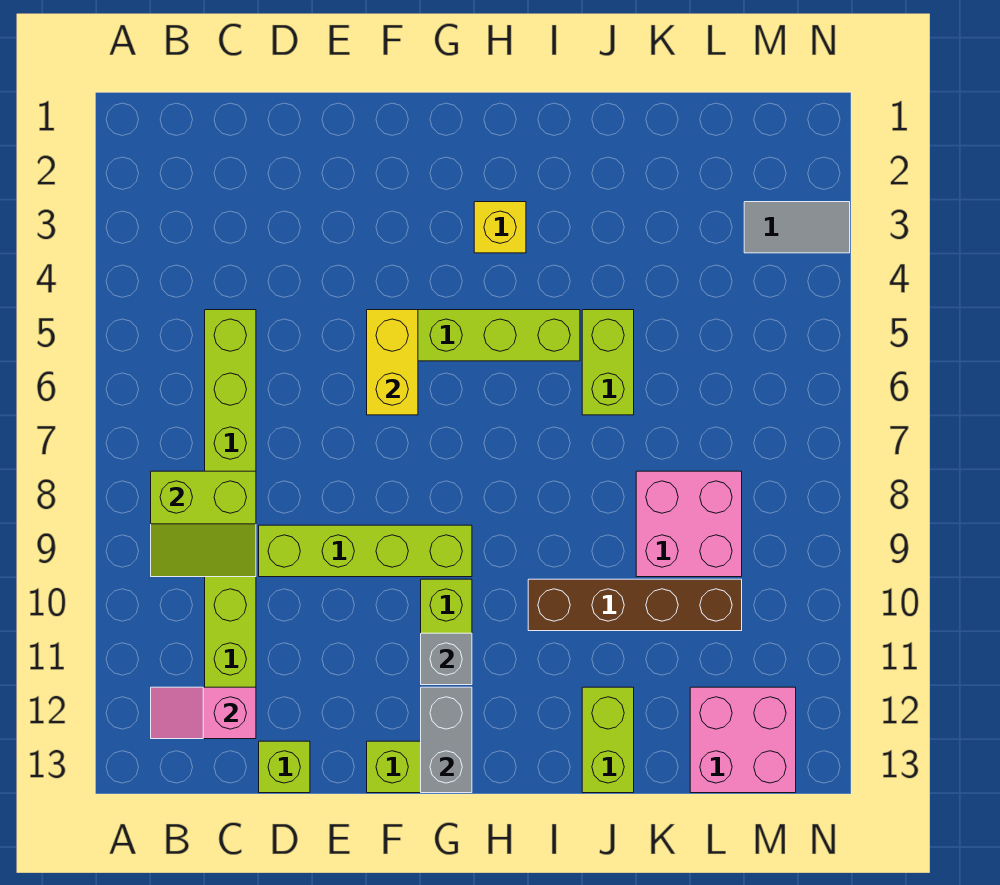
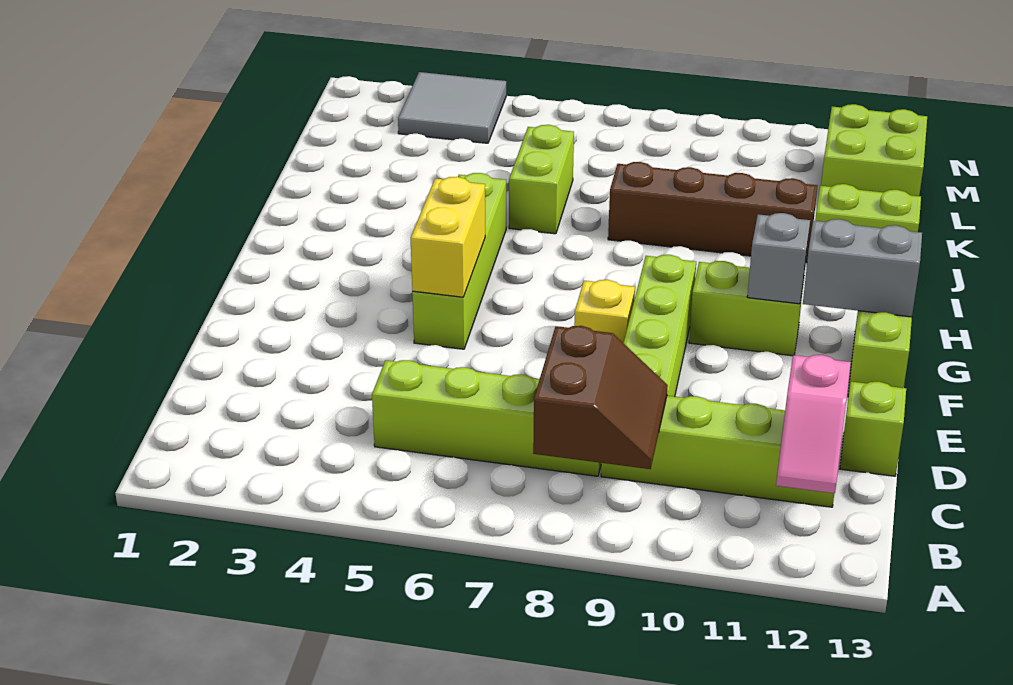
lime slope B8:C9 level 2 top 8 -> brown slope B8:C9 level 2 top 8
yellow brick F5:F6 level 2 -> yellow brick F5:G5 level 2
yellow brick H3 level 1 -> yellow brick F8 level 1
brown brick I10:L10 level 1 -> brown brick J8:J11 level 1
lime brick J5:J6 level 1 -> lime brick J6:K6 level 1
pink brick K8:L9 level 1 -> none
pink brick L12:M13 level 1 -> lime brick L12:M13 level 1
grey tile M3:N3 level 1 -> grey tile M3:N4 level 1

